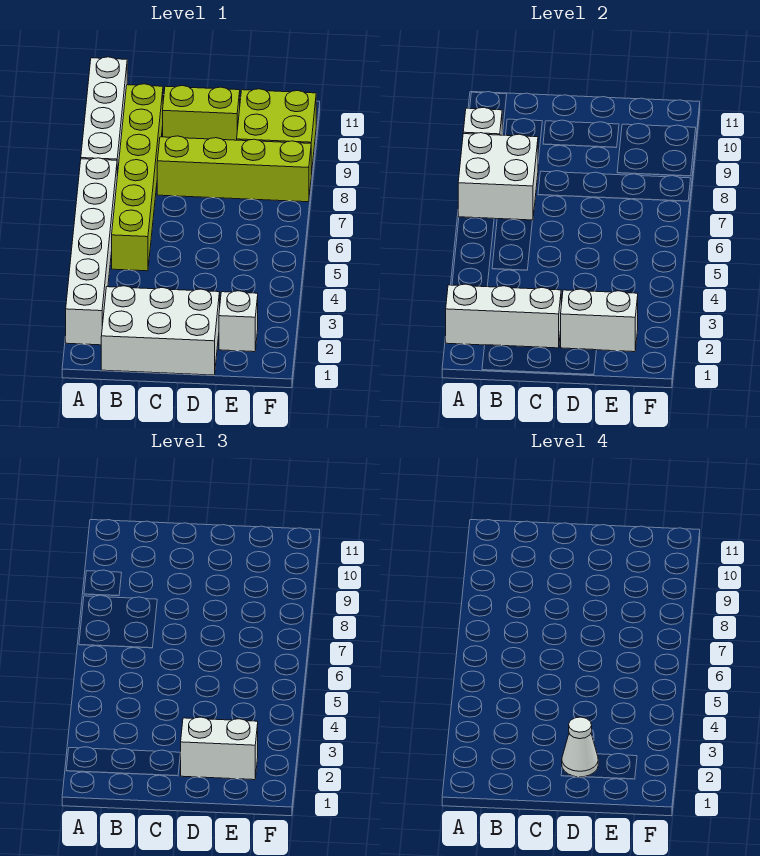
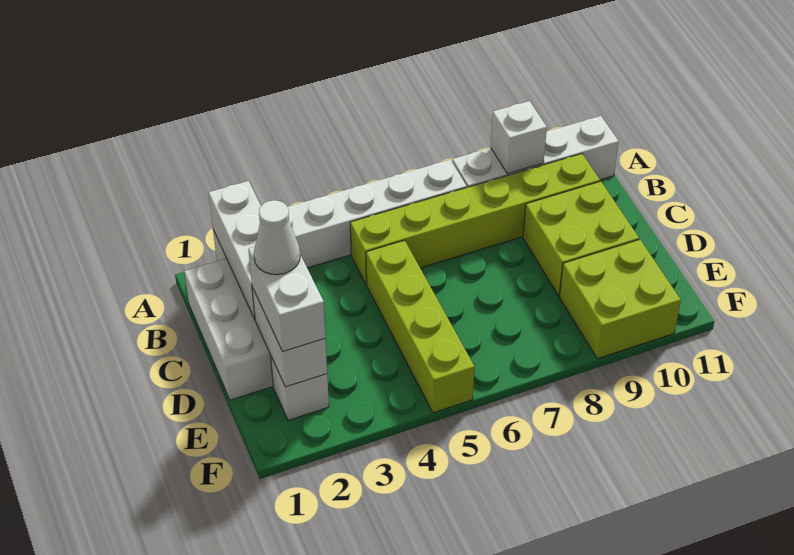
white brick A7:B8 level 2 -> none
lime brick C8:F8 level 1 -> lime brick C5:F5 level 1
lime brick C10:D10 level 1 -> lime brick C9:D10 level 1

